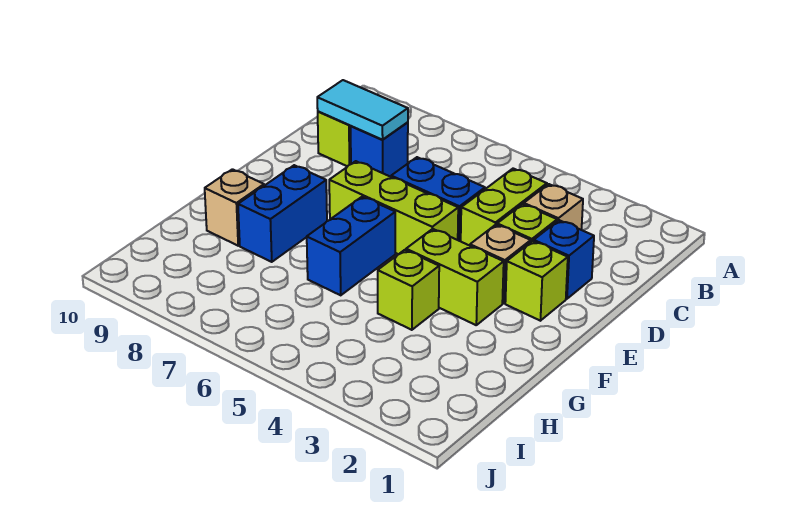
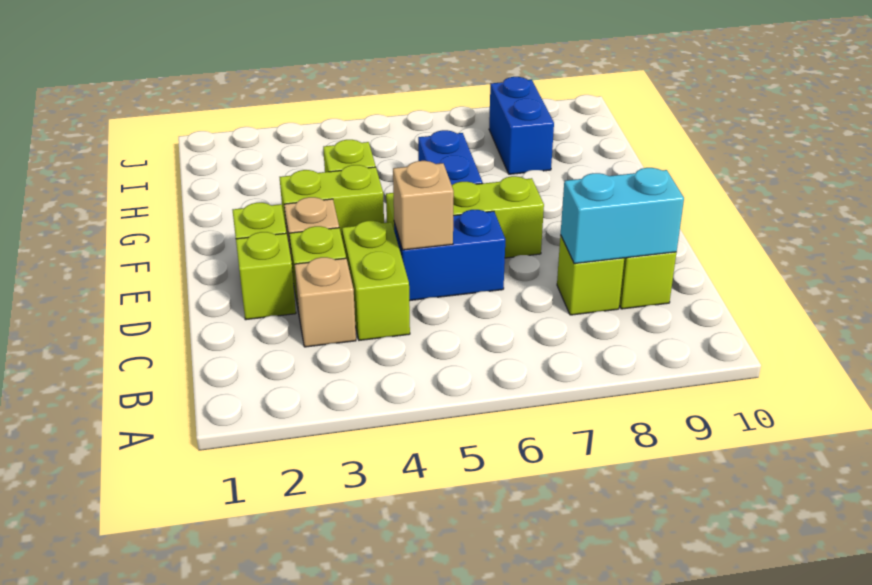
blue brick C8 level 1 -> lime brick C8 level 1
cyan tile C8:C9 level 2 -> cyan brick C8:C9 level 2
blue brick D2 level 1 -> lime brick D2 level 1
blue brick F8:G8 level 1 -> blue brick H8:I8 level 1
tan brick G9 level 1 -> tan brick D5 level 2

